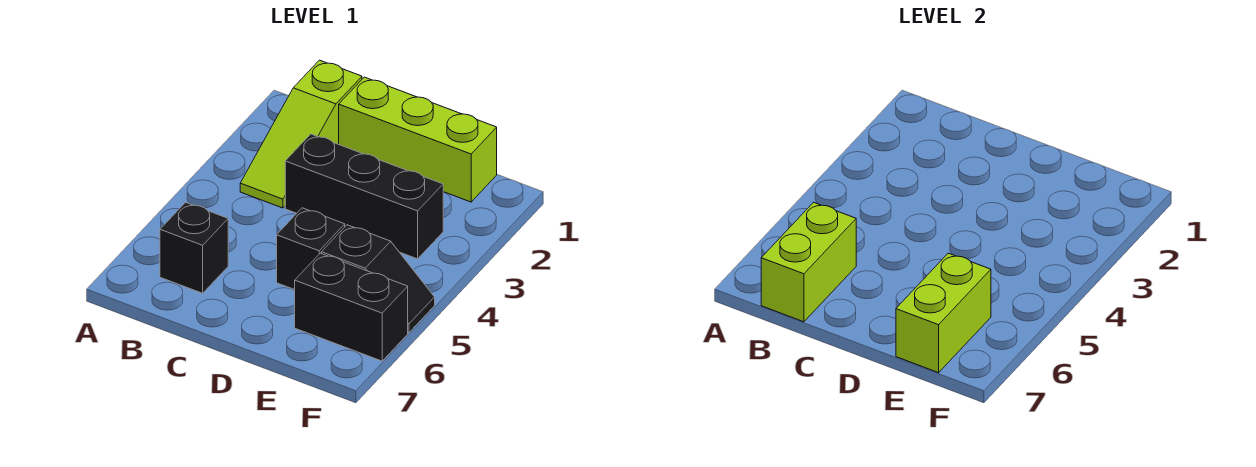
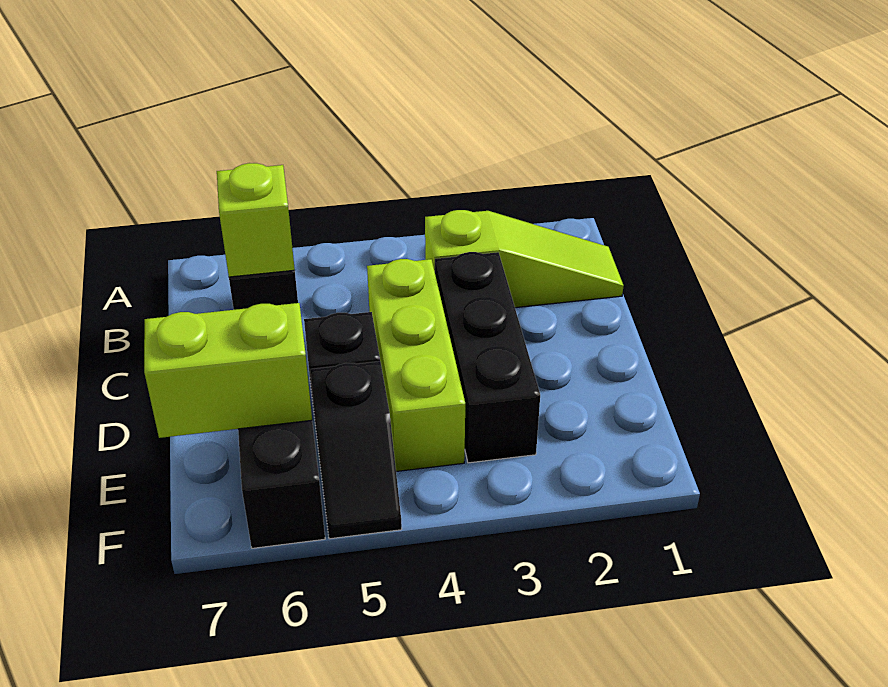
lime slope B1:B3 level 1 top 1 -> lime slope B1:B3 level 1 top 3
lime brick B6:B7 level 2 -> lime brick B6 level 2
lime brick C1:E1 level 1 -> lime brick C4:E4 level 1

